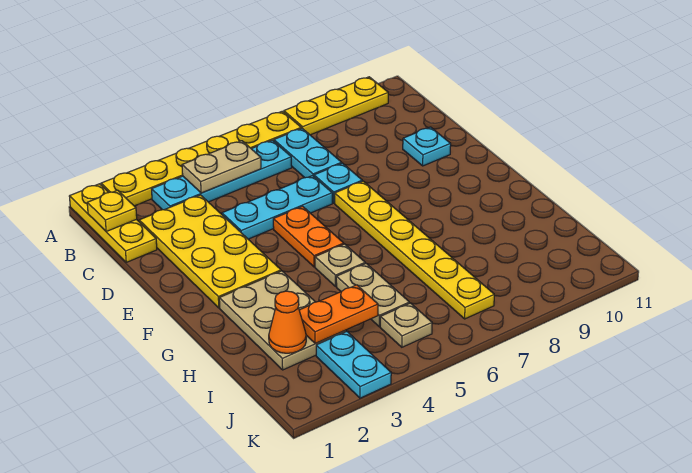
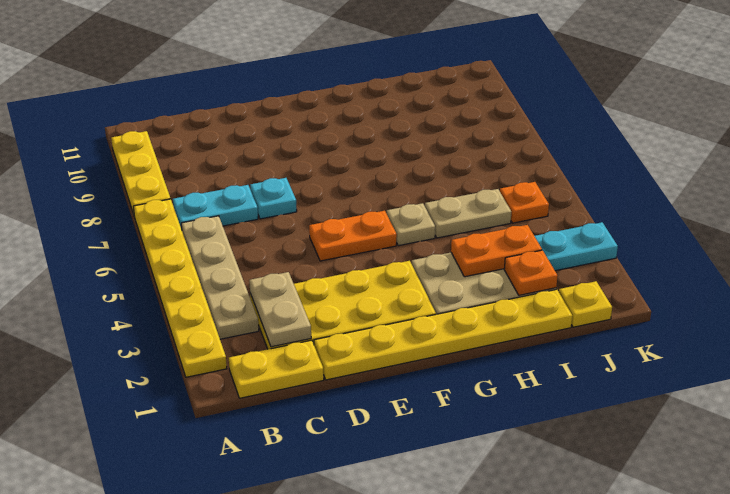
yellow plate A1:C1 level 1 -> yellow plate B1:C1 level 1
yellow plate B1 level 2 -> yellow plate J1 level 1
cyan plate B3:B6 level 1 -> tan plate B3:B6 level 1
tan plate B4:B5 level 2 -> tan plate C2:C3 level 2
cyan plate D4:D6 level 1 -> none
cyan plate D10 level 1 -> none
yellow plate E7:J7 level 1 -> yellow plate D1:I1 level 1
orange cone I2 level 2 -> orange plate I2 level 2
orange plate I3:I4 level 2 -> orange plate H3:I3 level 2
tan plate J5 level 1 -> orange plate J5 level 1

